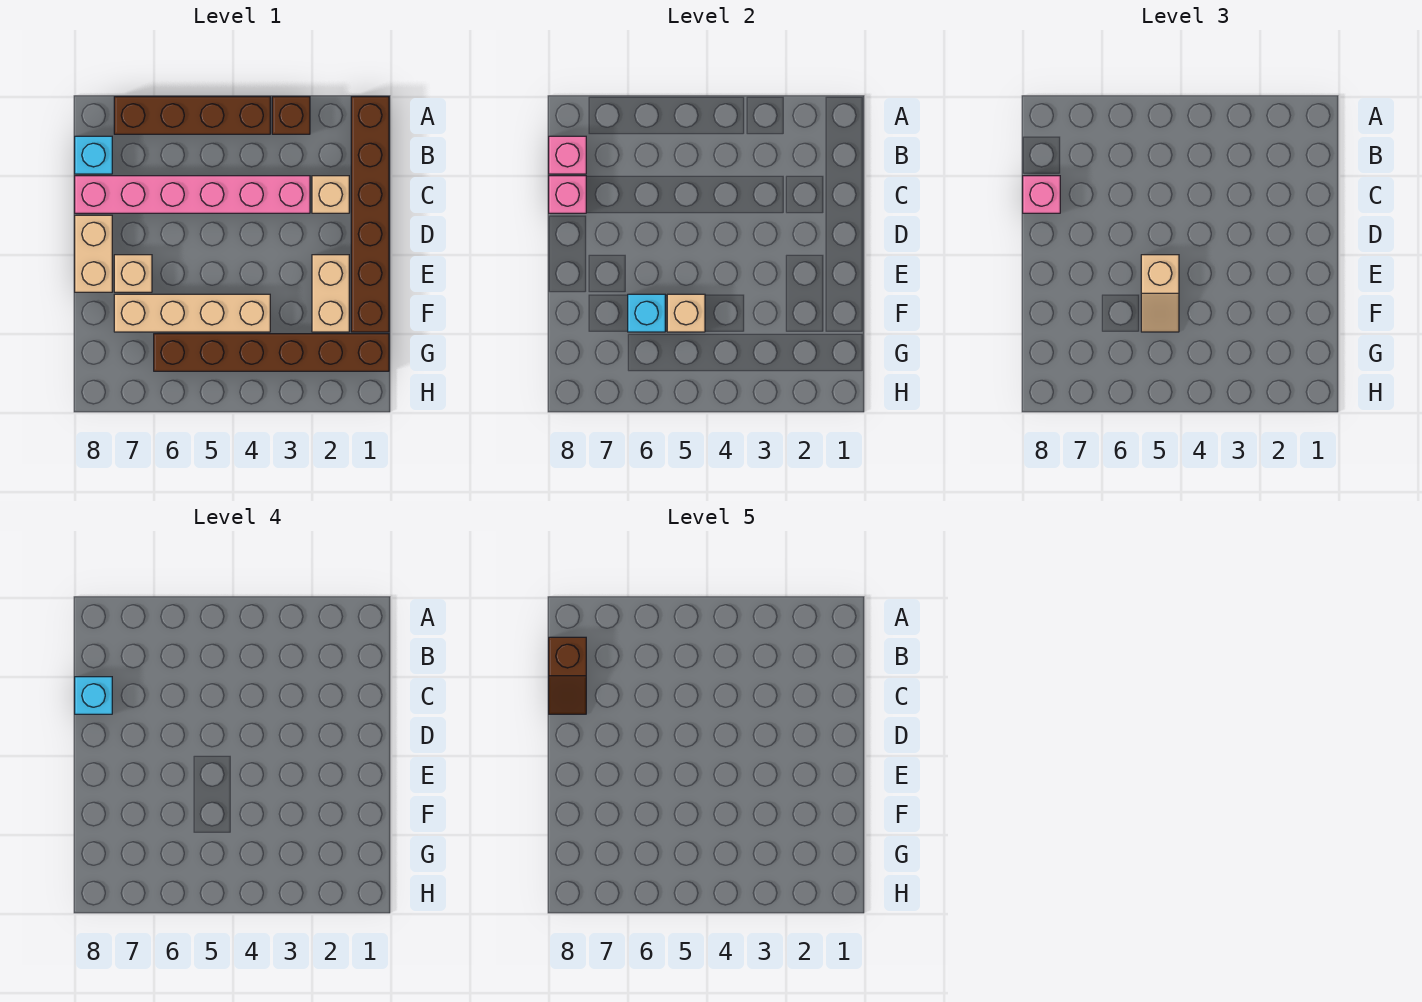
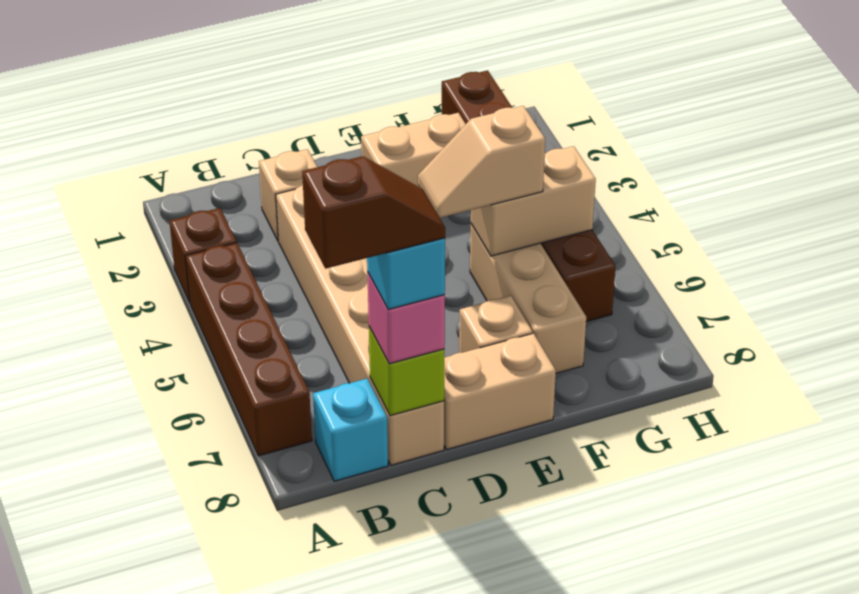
brown brick A1:F1 level 1 -> none
pink brick B8 level 2 -> none
pink brick C3:C8 level 1 -> tan brick C3:C8 level 1
pink brick C8 level 2 -> lime brick C8 level 2
tan slope E5:F5 level 3 top E -> tan slope E5:F5 level 3 top F
tan brick F4:F7 level 1 -> tan brick F5:F7 level 1
tan brick F5 level 2 -> tan brick F5:G5 level 2
cyan brick F6 level 2 -> none

